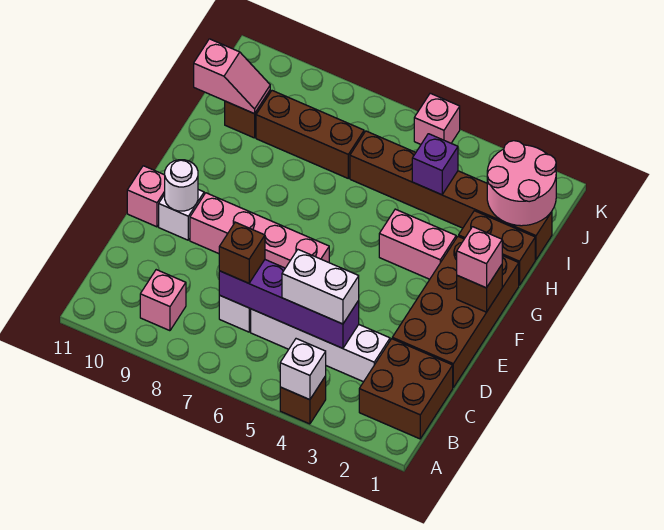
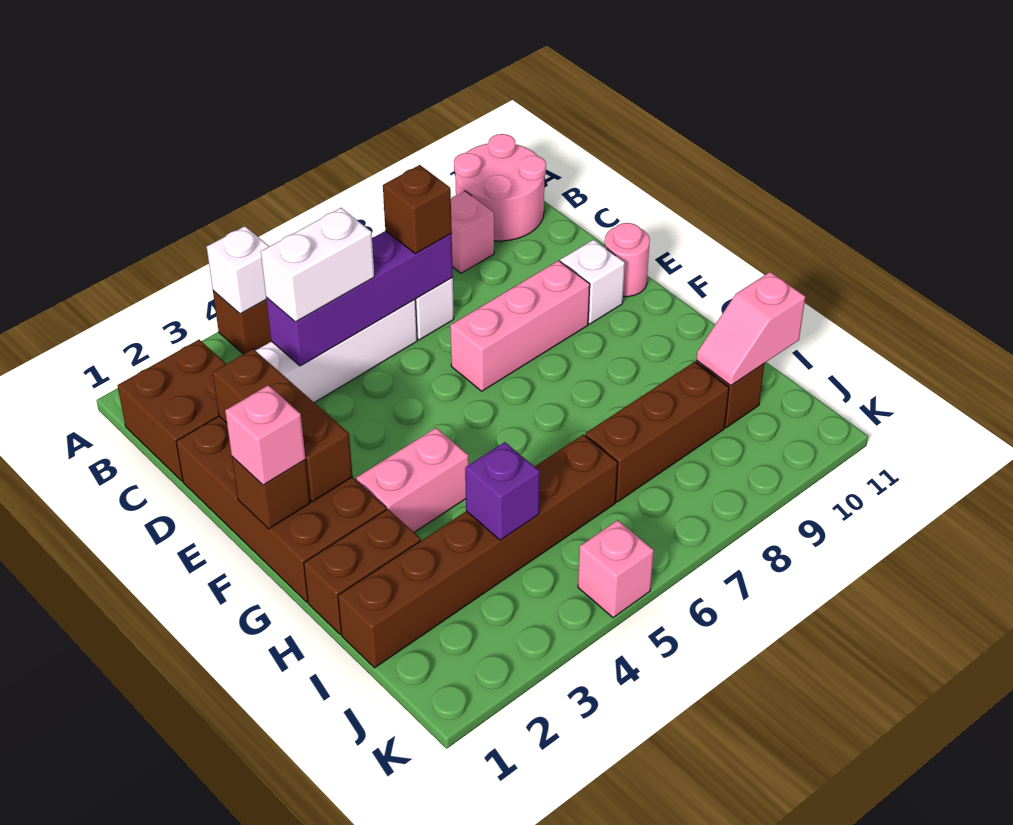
none -> brown brick D2:F2 level 2
pink brick E6:E9 level 1 -> pink brick E7:E9 level 1
white round brick E10 level 2 -> none
pink brick E11 level 1 -> pink round brick E11 level 1
pink round brick I1:J2 level 2 -> pink round brick A10:B11 level 1

